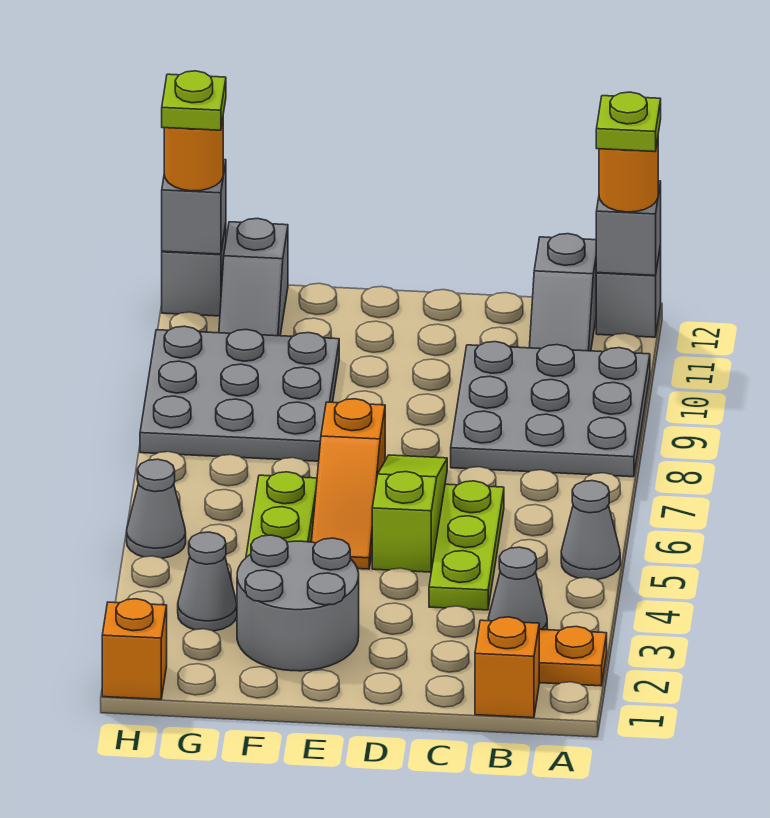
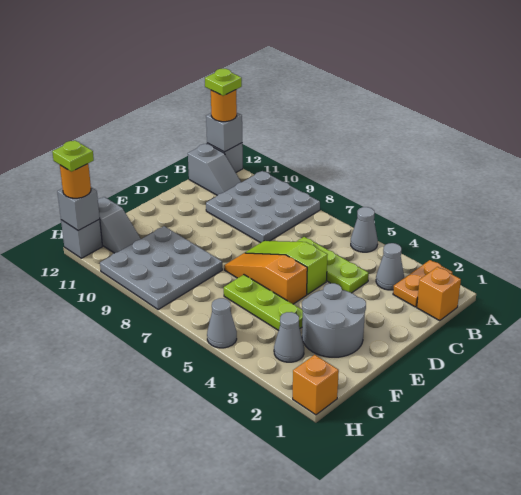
orange slope E5:E7 level 1 top 7 -> orange slope E5:E7 level 1 top 5

